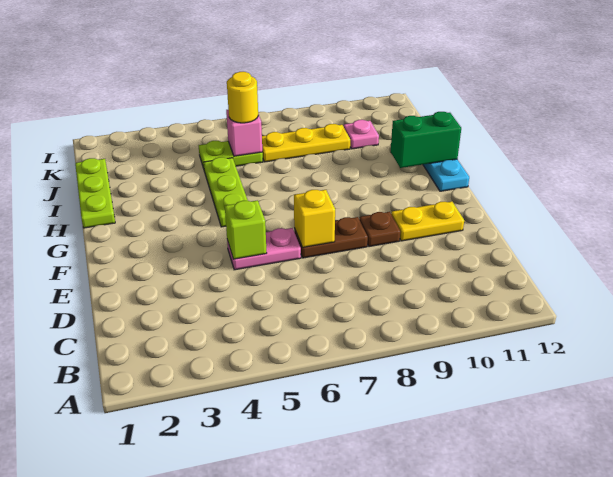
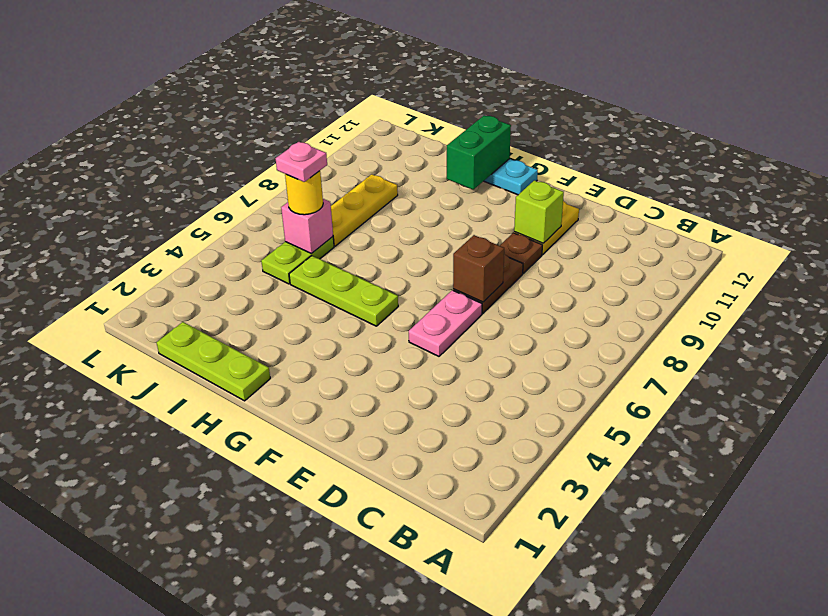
lime brick E5 level 2 -> lime brick E10 level 2
yellow brick E7 level 2 -> brown brick E7 level 2
pink plate J10 level 1 -> pink plate J6 level 4

